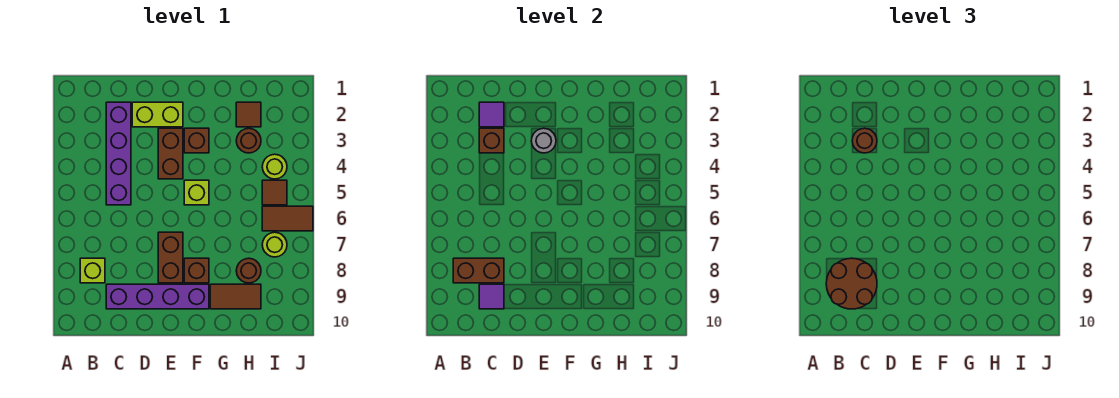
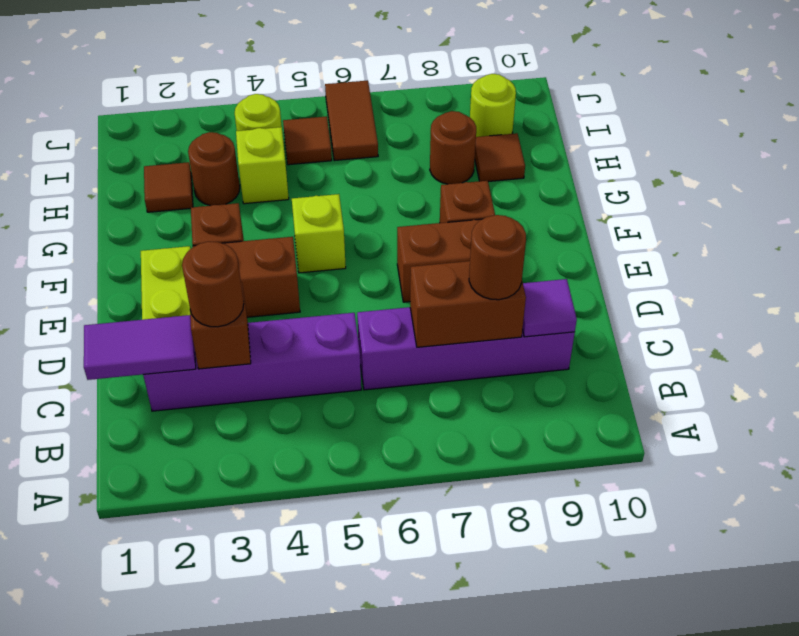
lime brick B8 level 1 -> lime brick H4 level 1
brown brick B8:C8 level 2 -> brown brick C7:C8 level 2
brown round brick B8:C9 level 3 -> brown round brick C8 level 3
purple tile C2 level 2 -> purple tile C1:C2 level 2
purple brick C9:F9 level 1 -> purple brick C6:C9 level 1
grey round brick E3 level 2 -> none
brown tile G9:H9 level 1 -> brown tile H9 level 1
lime round brick I7 level 1 -> lime round brick I9 level 1

